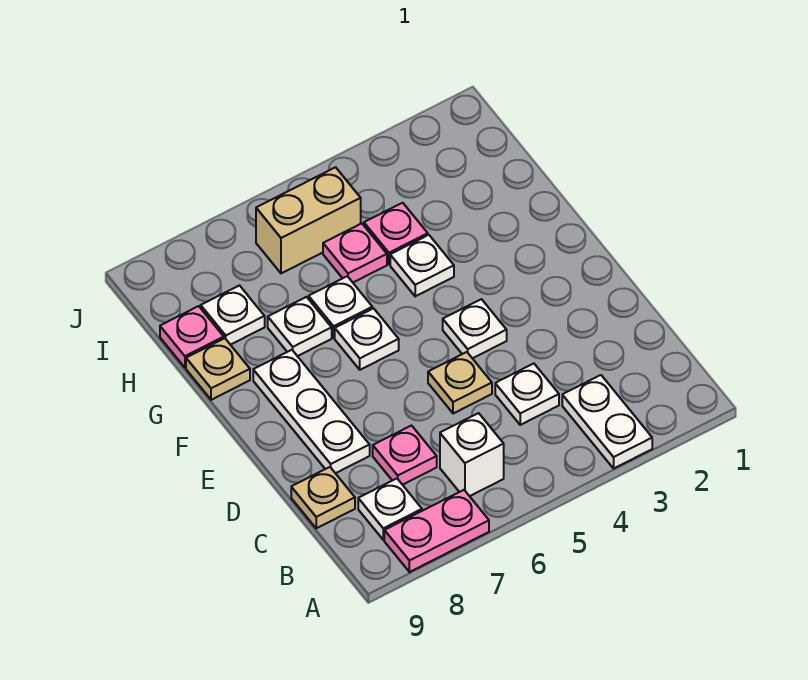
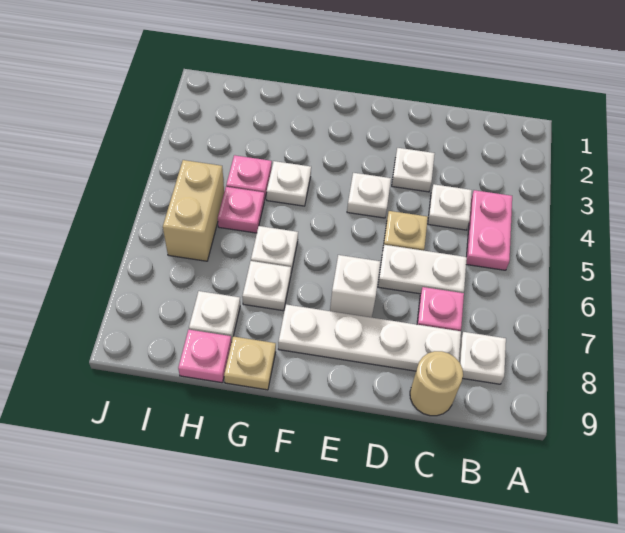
white plate A3:B3 level 1 -> white plate C6:D6 level 1
pink plate A7:A8 level 1 -> pink plate B4:B5 level 1
white brick B6 level 1 -> white brick E7 level 1
tan plate C9 level 1 -> tan round brick C9 level 1
white plate D8:F8 level 1 -> white plate C8:F8 level 1
white plate F6 level 1 -> white plate D3 level 1

